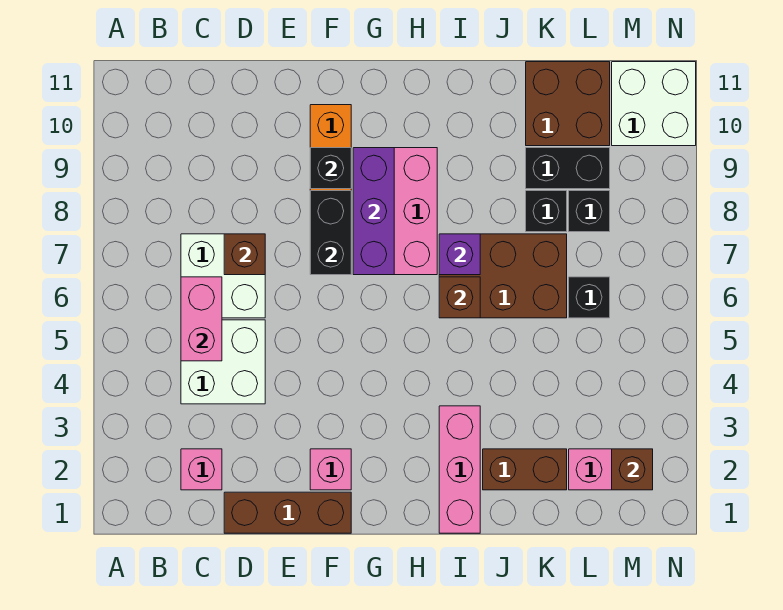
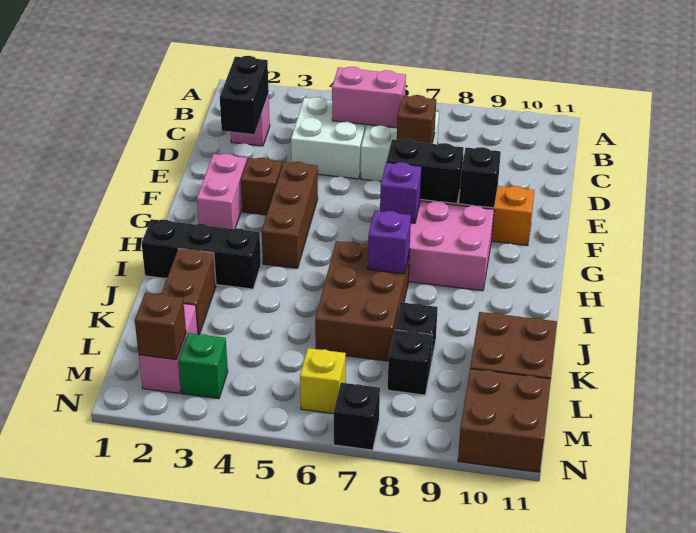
brown brick D1:F1 level 1 -> brown brick F4:H4 level 1
pink brick F2 level 1 -> pink brick F2:G2 level 1
purple brick G7:G9 level 2 -> purple brick G7 level 2
pink brick I1:I3 level 1 -> black brick I1:I3 level 1
brown brick I6 level 2 -> brown brick F3 level 1
black brick K9:L9 level 1 -> black brick C2:D2 level 2
black brick L6 level 1 -> black brick N7 level 1
none -> green brick M3 level 1
none -> yellow brick M6 level 1
white brick M10:N11 level 1 -> brown brick M10:N11 level 1

